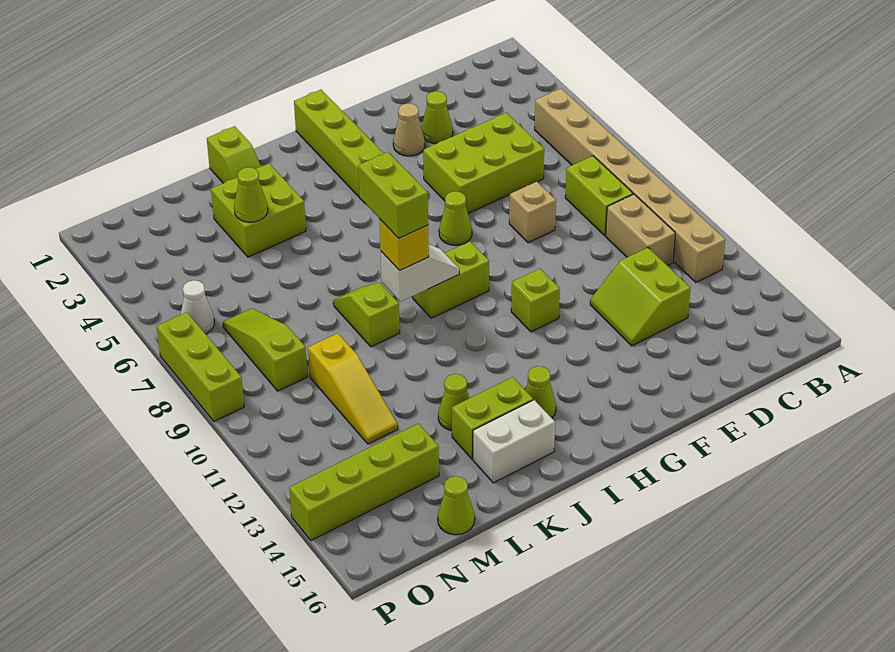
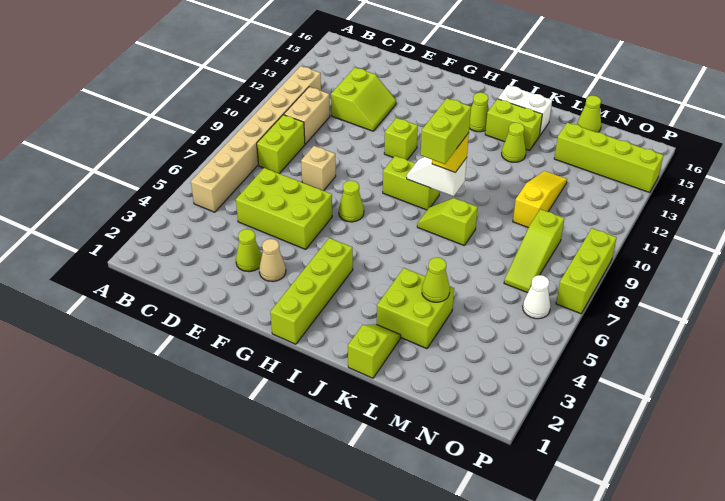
lime slope K8:K9 level 1 top 9 -> lime slope J8:K8 level 1 top K

